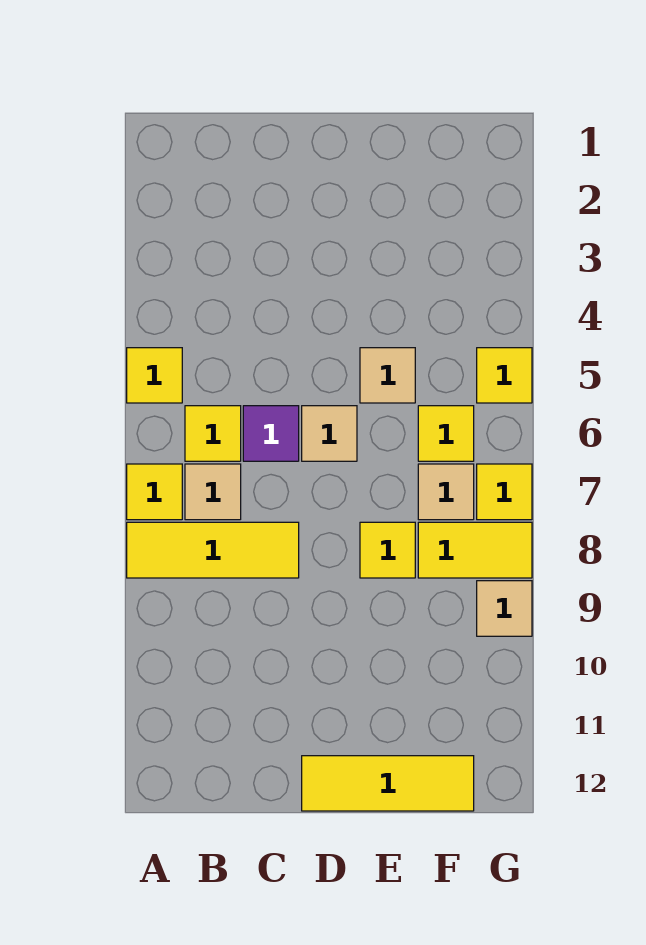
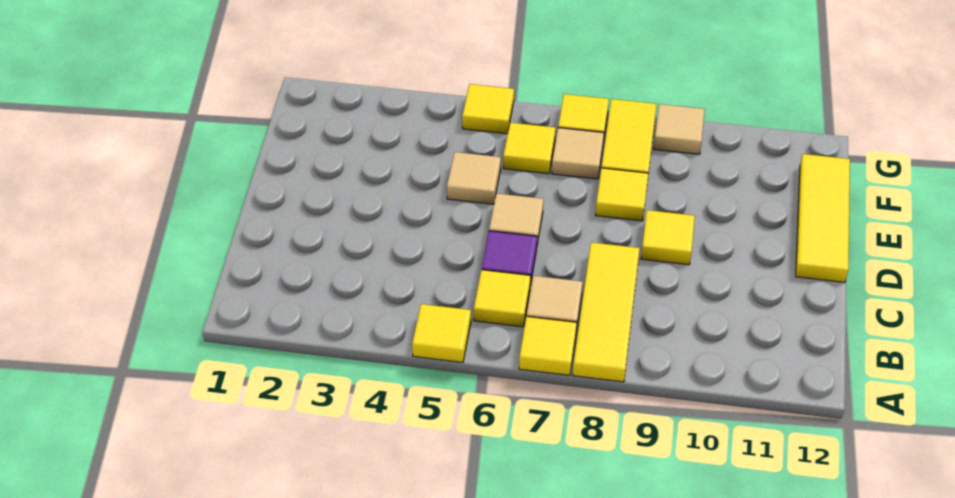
none -> yellow tile D9 level 1

